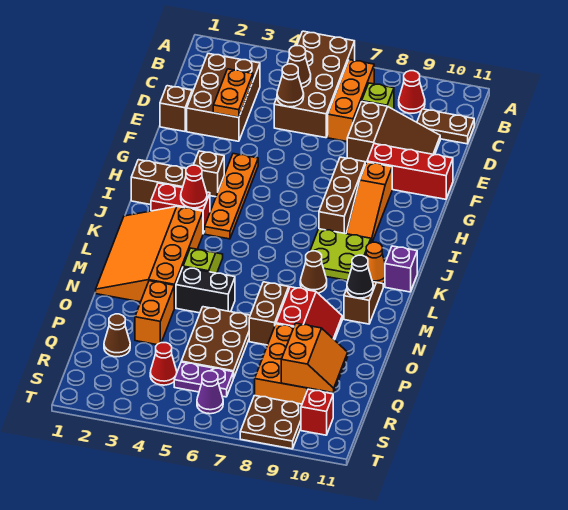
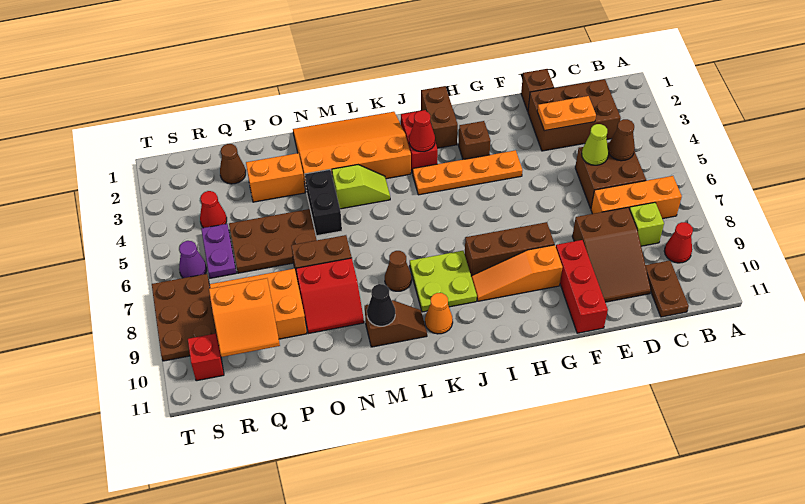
brown brick A5:D6 level 1 -> brown brick C5:D6 level 1
brown cone D5 level 2 -> lime cone D5 level 2
purple brick K11 level 1 -> none
brown plate S8:T9 level 1 -> brown plate S7:T9 level 1

